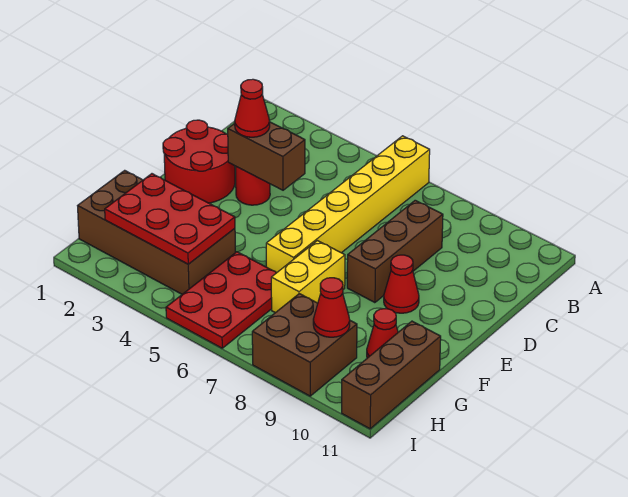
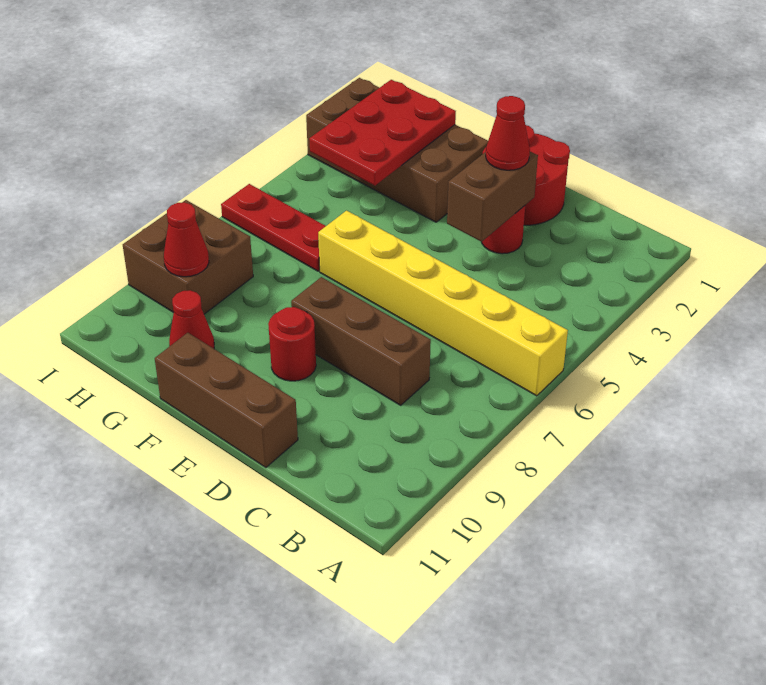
red cone E9 level 1 -> red round brick E9 level 1
yellow brick F7:G7 level 1 -> none
brown brick G1:H4 level 1 -> brown brick F2:I3 level 1
red plate G5:I6 level 1 -> red plate G6:I6 level 1
brown brick G11:I11 level 1 -> brown brick D11:F11 level 1

